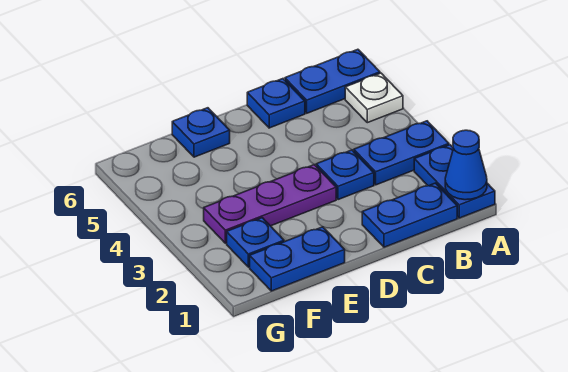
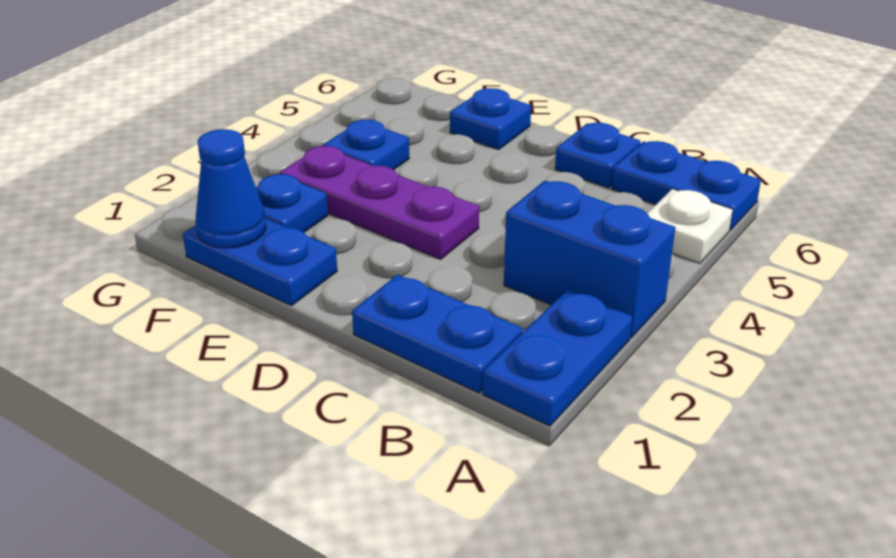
blue cone A1 level 2 -> blue cone F1 level 2
blue plate A3:B3 level 1 -> blue brick A3:B3 level 1
blue plate C3 level 1 -> blue plate F4 level 1

